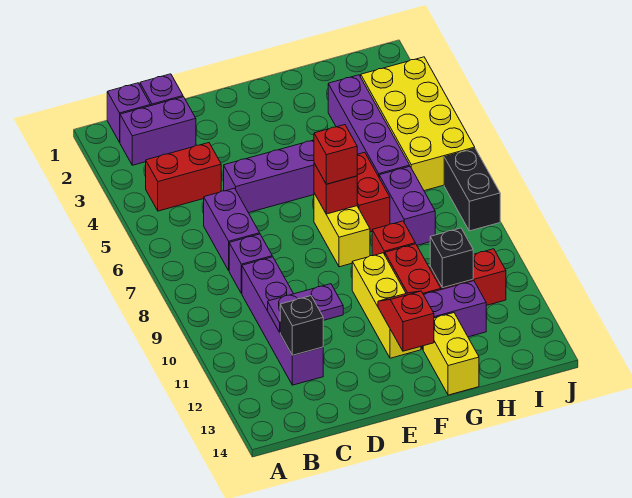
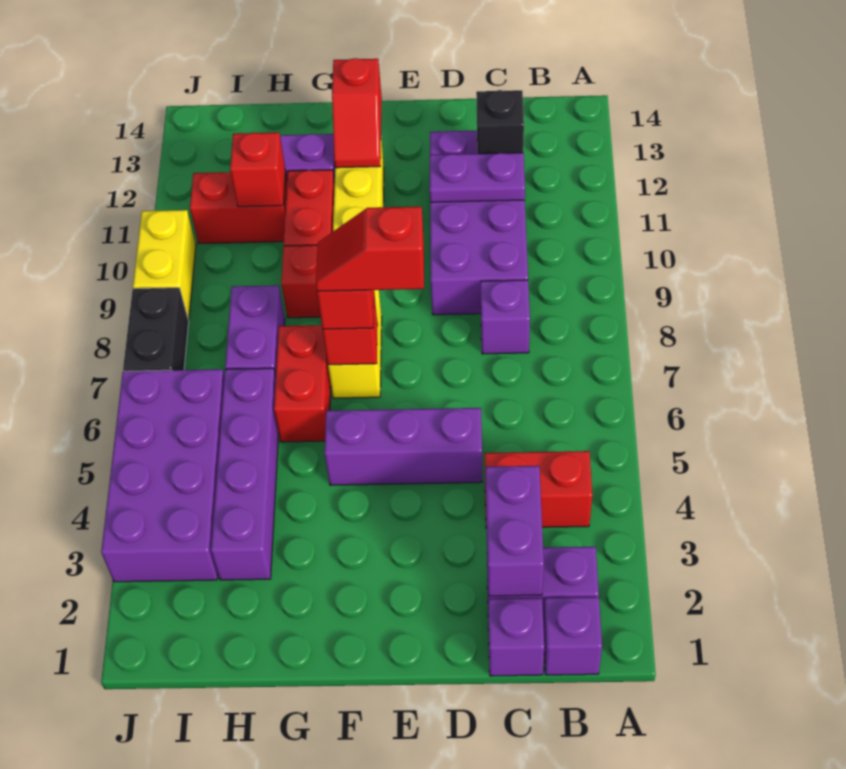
purple brick C6:C7 level 1 -> purple brick C2:C3 level 2
purple brick C9:C12 level 1 -> purple brick C9:D12 level 1
none -> red slope E7:F7 level 4 top E
yellow brick G13:G14 level 1 -> yellow brick J9:J10 level 1
black brick H11 level 2 -> red brick H11 level 2
yellow brick I3:J6 level 1 -> purple brick I3:J6 level 1

